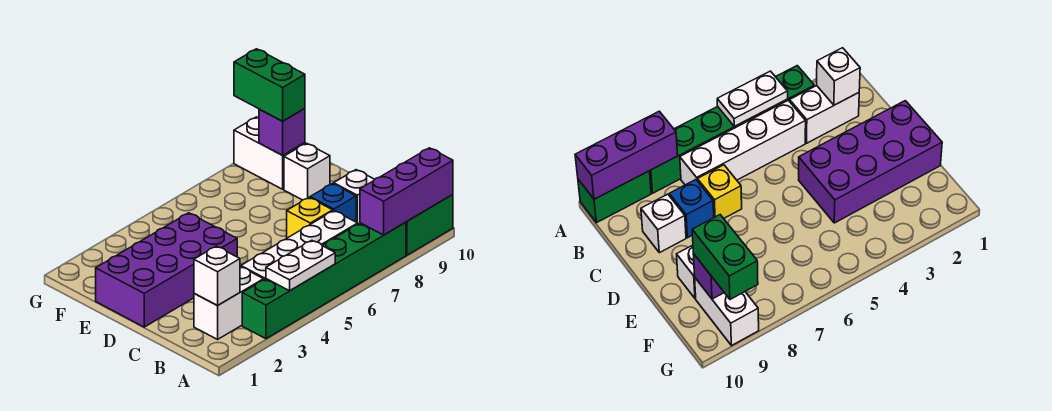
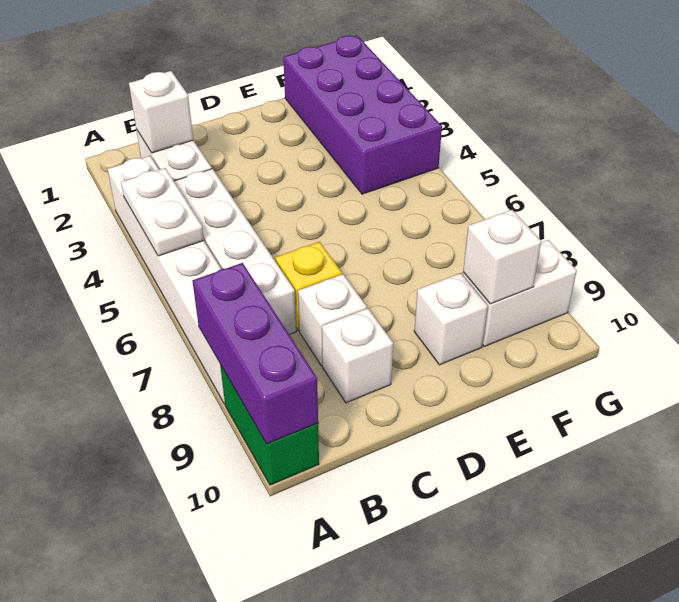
green brick A3:A8 level 1 -> white brick A3:A8 level 1
blue brick C8 level 1 -> white brick C8 level 1
purple brick D1:E4 level 1 -> purple brick F1:G4 level 1
purple brick F9 level 2 -> white brick F9 level 2
green brick F9:G9 level 3 -> none

